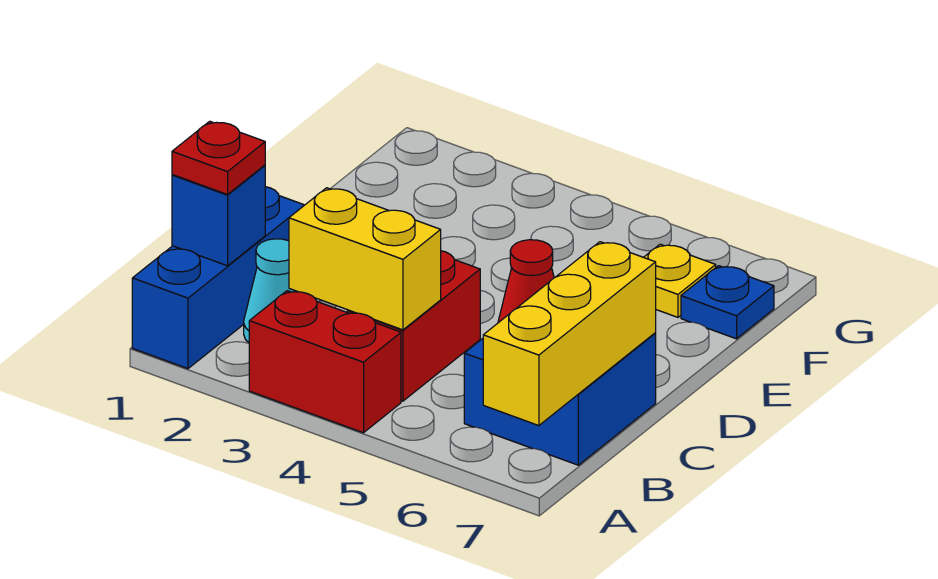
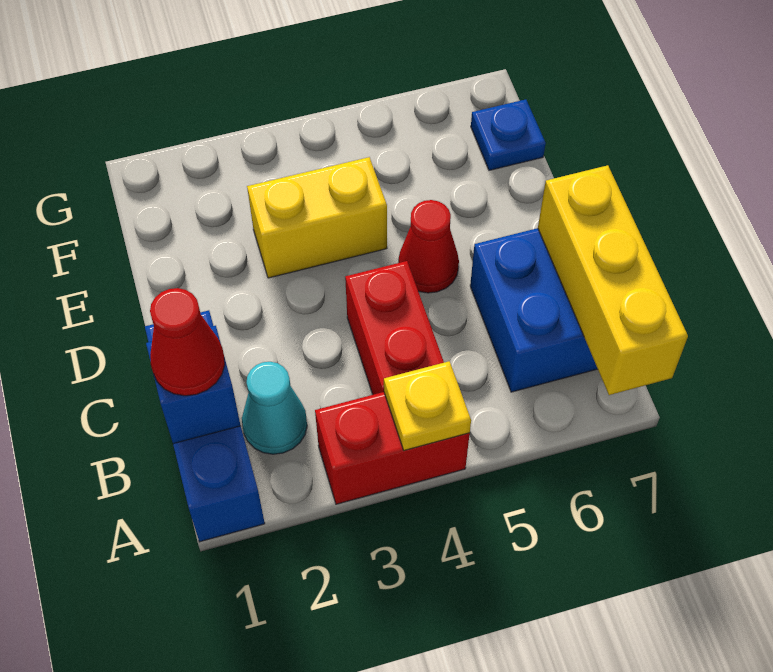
red plate B1 level 3 -> red cone B1 level 3
yellow brick B3:B4 level 2 -> yellow brick E3:E4 level 1
yellow plate F6 level 1 -> yellow plate A4 level 2

